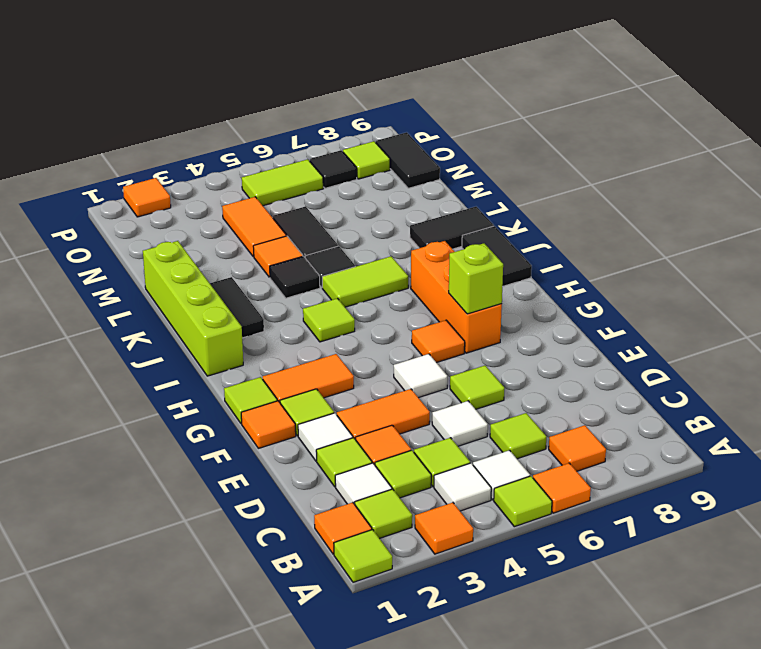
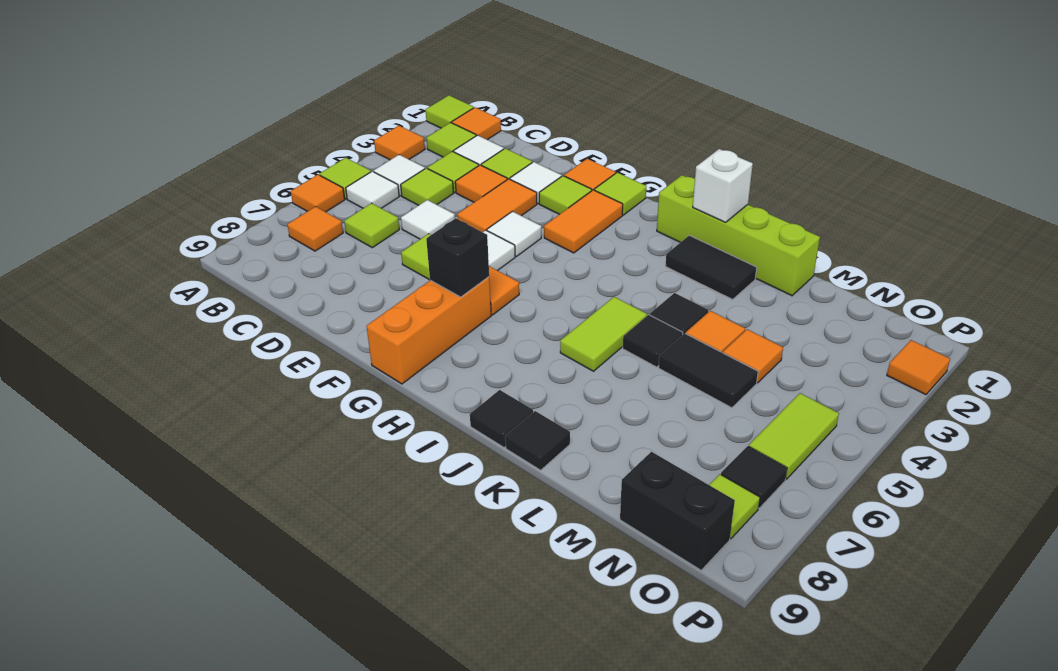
none -> white tile F4 level 1
orange brick G7:I7 level 1 -> orange brick G7:G9 level 1
lime brick G7 level 2 -> black brick G7 level 2
lime tile I4 level 1 -> none
black tile I9:J9 level 1 -> black tile J9 level 1
none -> white brick J1 level 2
black tile K8:K9 level 1 -> black tile K9 level 1
orange tile M4:N4 level 1 -> orange tile M4 level 1
black tile N9:O9 level 1 -> black brick N9:O9 level 1

